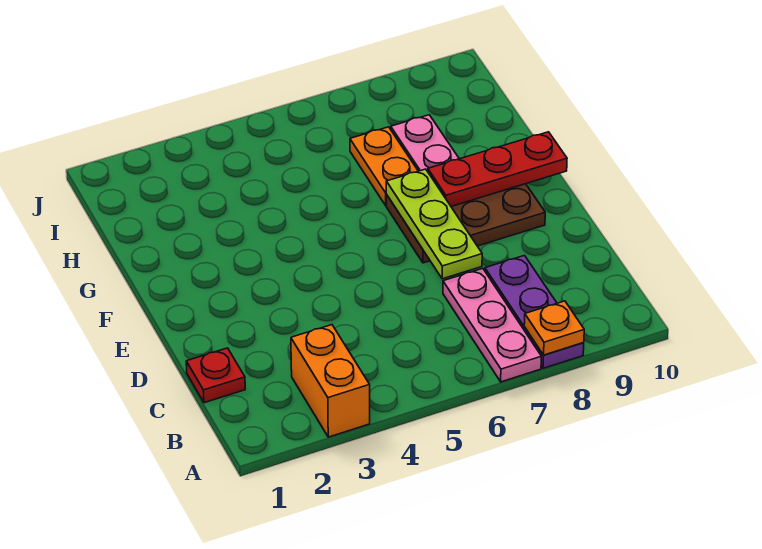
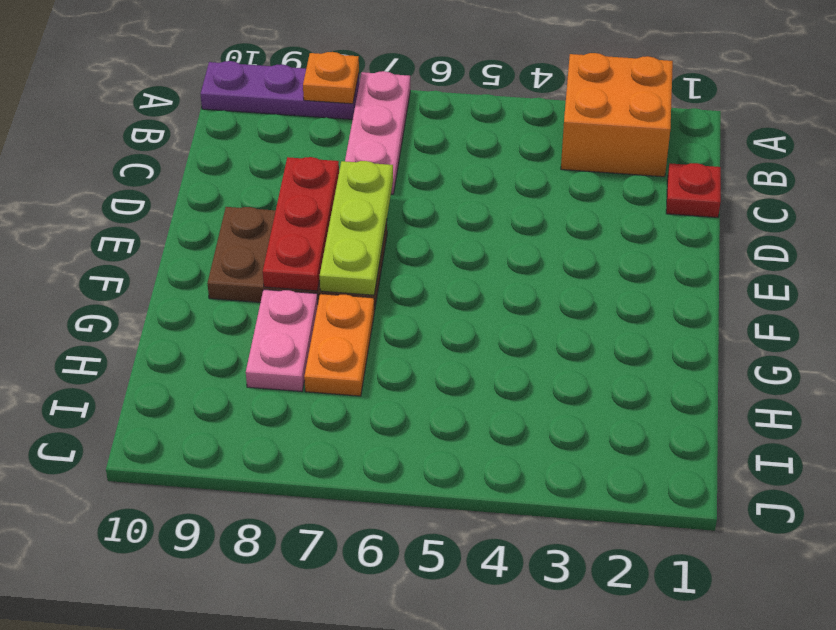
orange brick A3:B3 level 1 -> orange brick A2:B3 level 1
purple plate A8:C8 level 1 -> purple plate A8:A10 level 1
red plate F8:F10 level 2 -> red plate D8:F8 level 2

